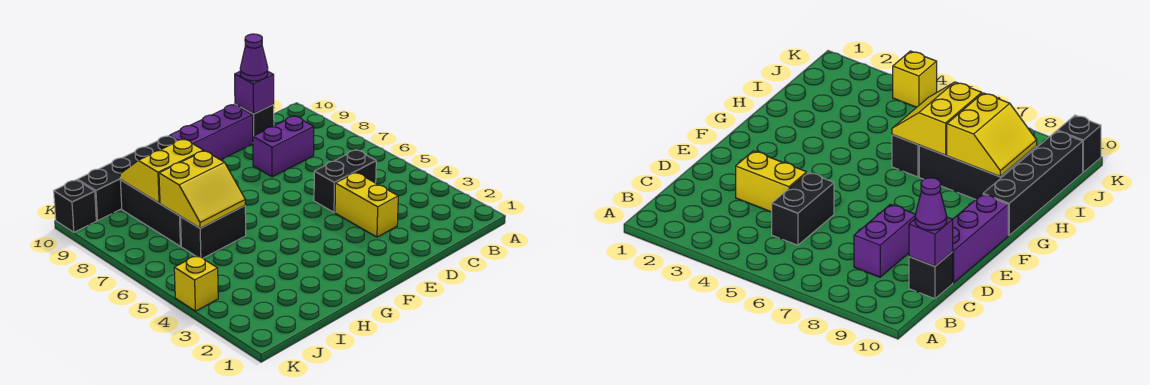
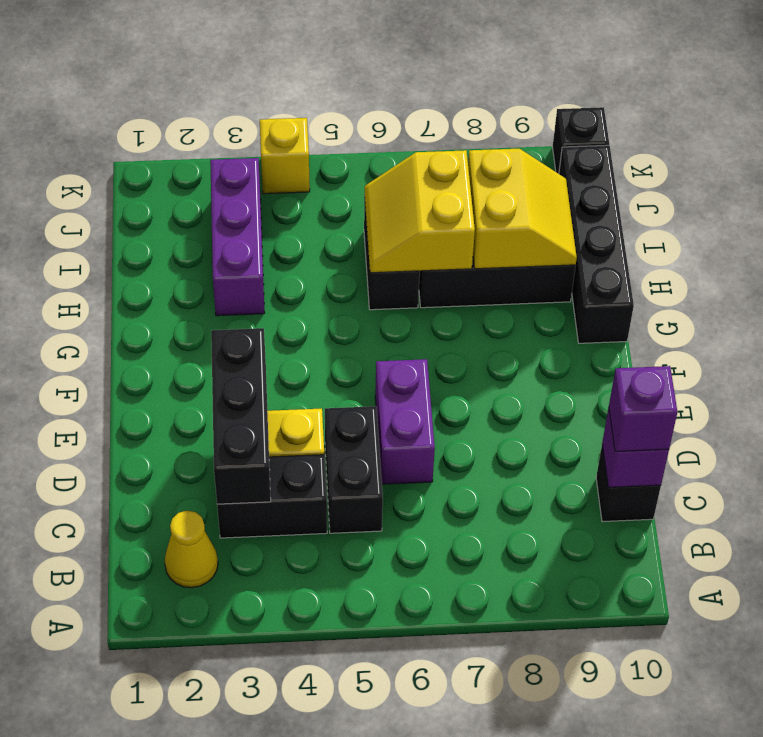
none -> yellow cone B2 level 1
none -> black brick C3:C4 level 1
none -> black brick C3:E3 level 2
purple brick C8:D8 level 1 -> purple brick D6:E6 level 1
purple cone C10 level 3 -> purple brick C10 level 3
purple brick D10:F10 level 1 -> purple brick H3:J3 level 1

